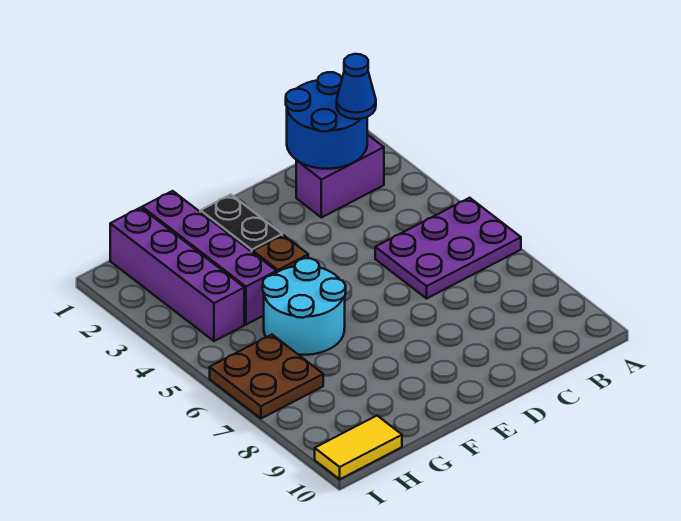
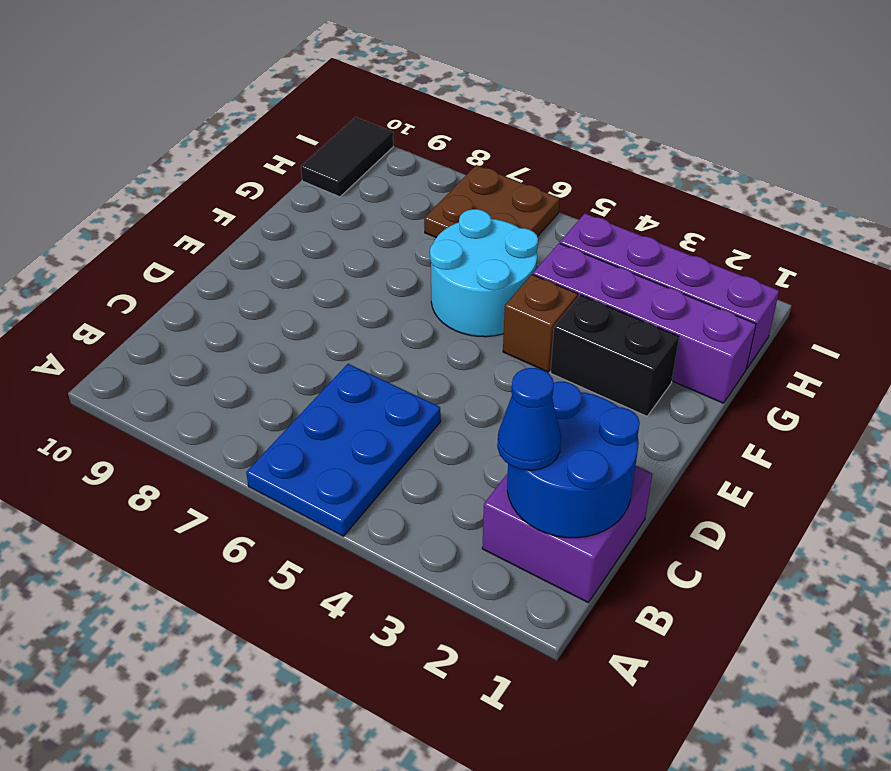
purple plate A5:C6 level 1 -> blue plate A5:C6 level 1
purple brick B2:C2 level 1 -> purple brick B1:C2 level 1
yellow tile H10:I10 level 1 -> black tile H10:I10 level 1

